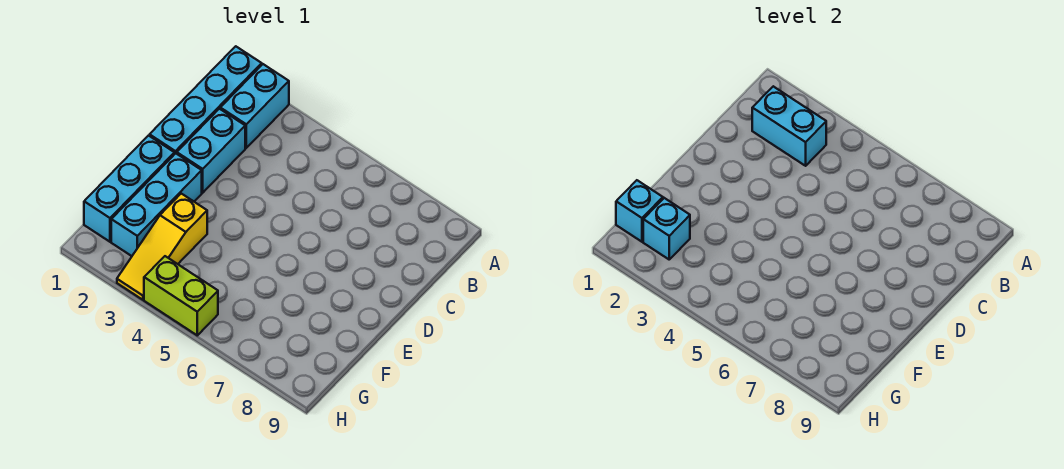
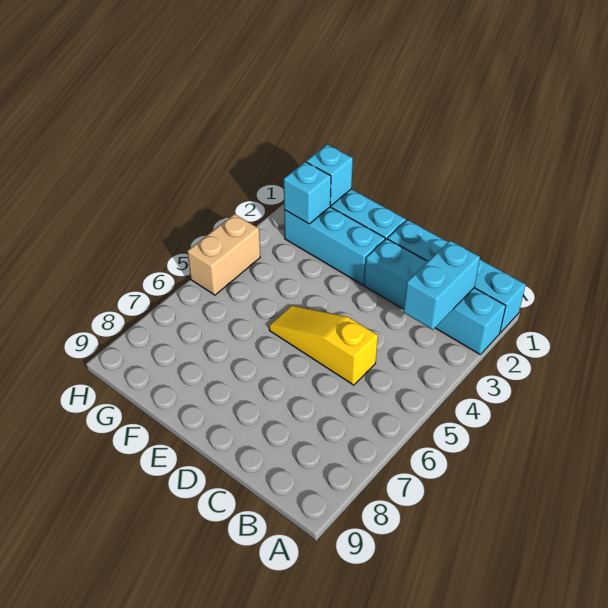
yellow slope F3:H3 level 1 top F -> yellow slope C5:E5 level 1 top C
lime brick H4:H5 level 1 -> tan brick H4:H5 level 1

